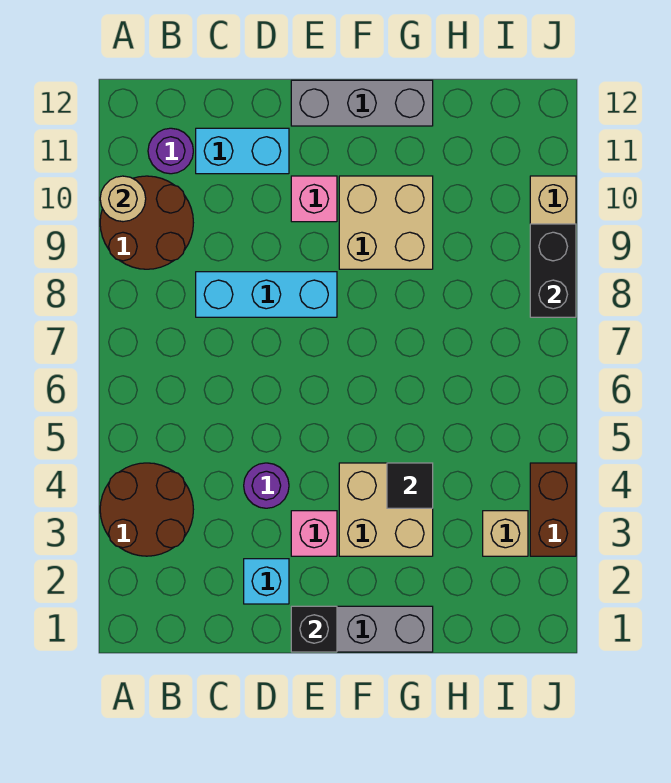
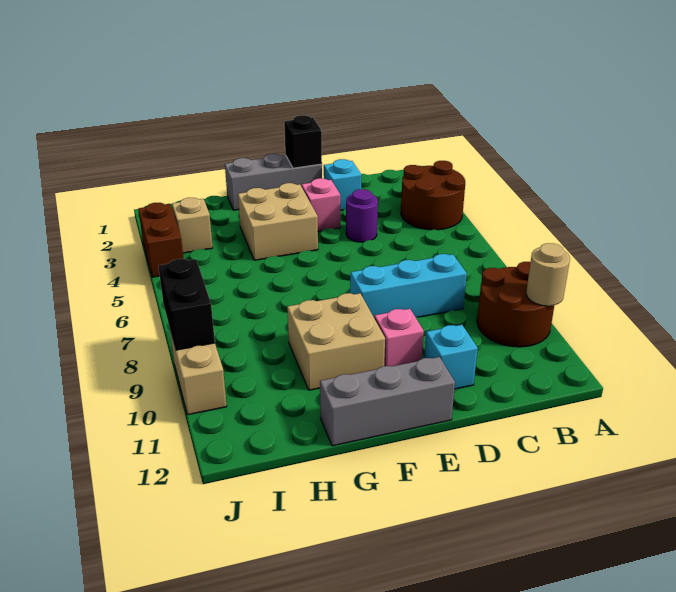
purple round brick B11 level 1 -> none
cyan brick C11:D11 level 1 -> cyan brick D11 level 1
black tile G4 level 2 -> none

